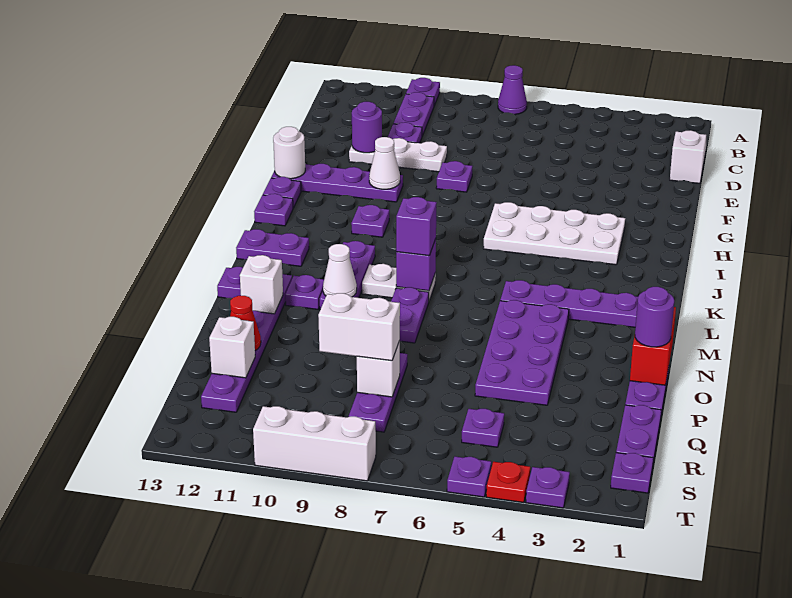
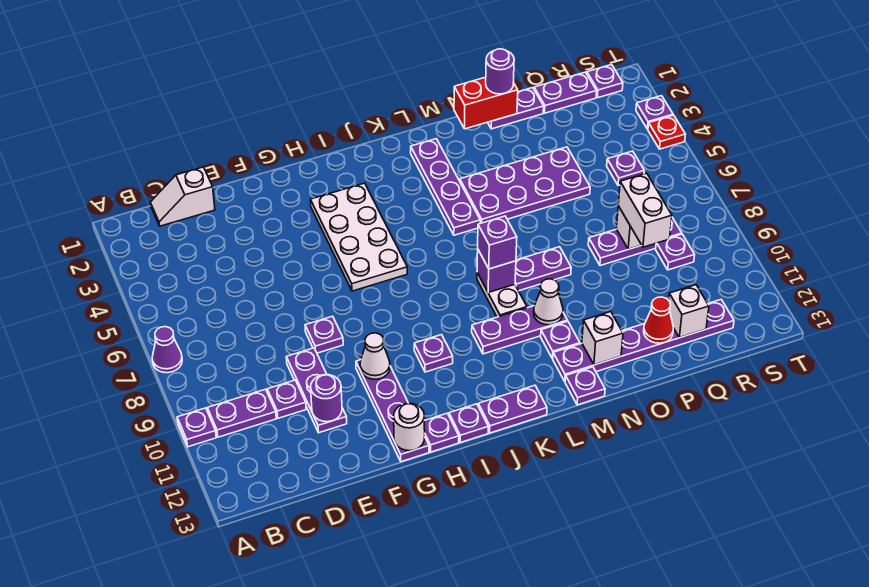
white plate E9:E11 level 1 -> purple plate E9:E11 level 1
purple plate K12:K13 level 1 -> purple plate J13:K13 level 1
purple plate T5 level 1 -> purple plate R9 level 1
white brick T8:T10 level 1 -> none

